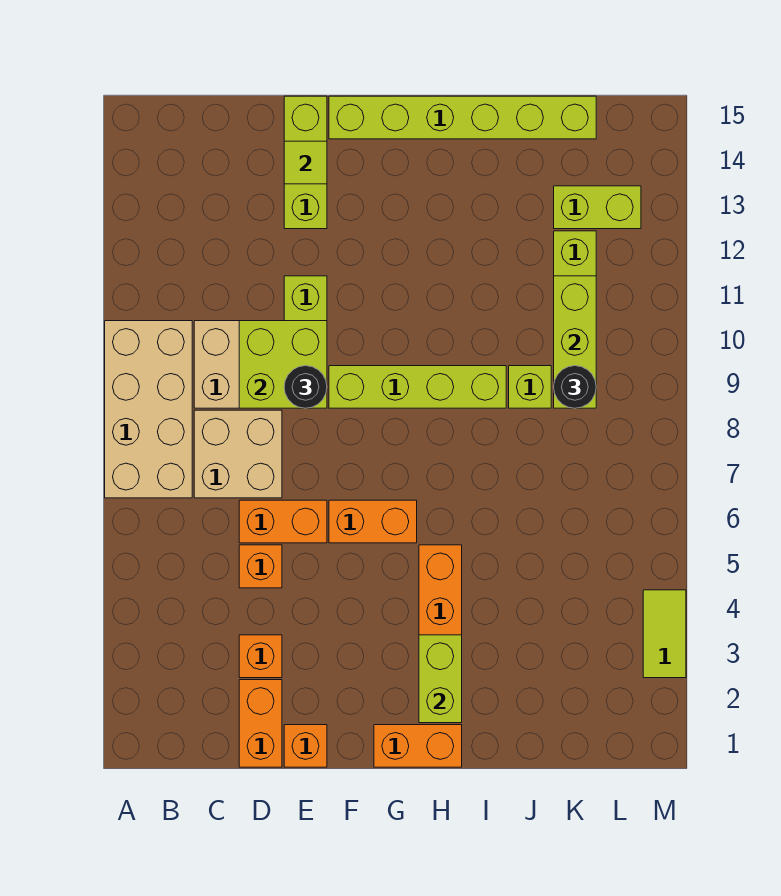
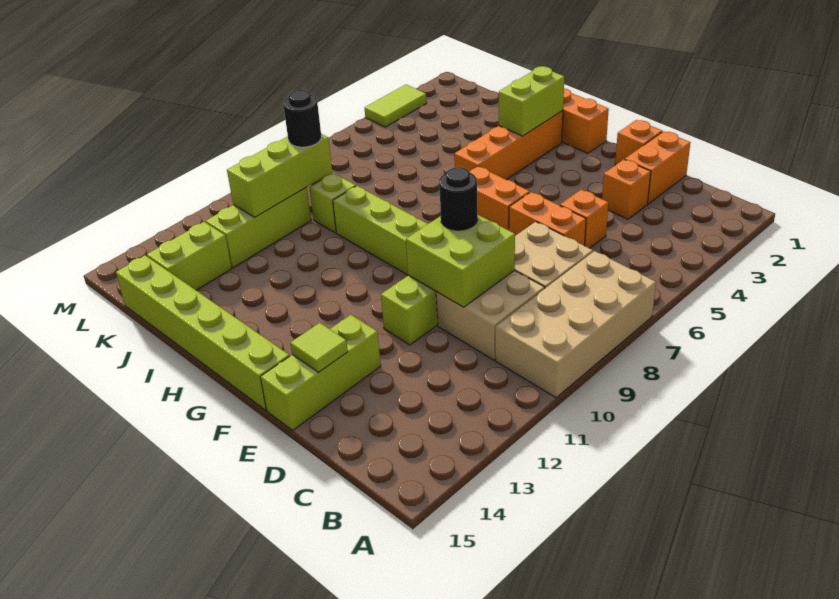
lime brick K13:L13 level 1 -> lime brick K13:K14 level 1

